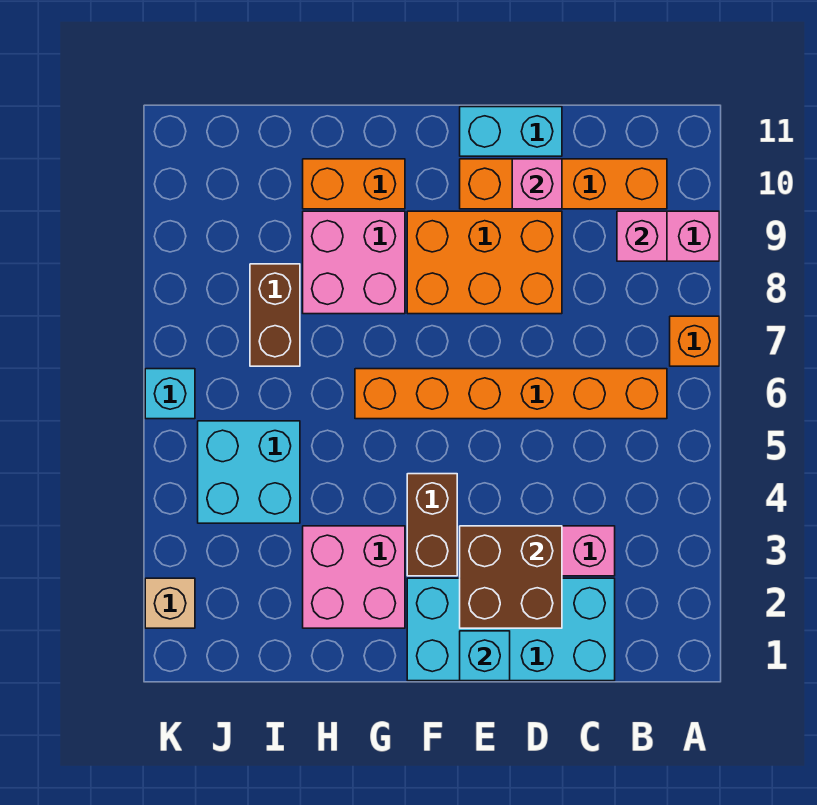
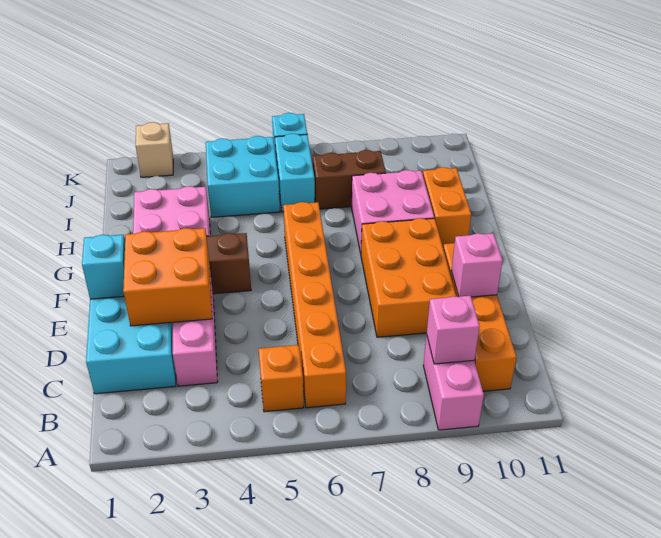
orange brick A7 level 1 -> orange brick B5 level 1
brown brick D2:E3 level 2 -> orange brick D2:E3 level 2
cyan brick D11:E11 level 1 -> cyan brick I6:J6 level 1

